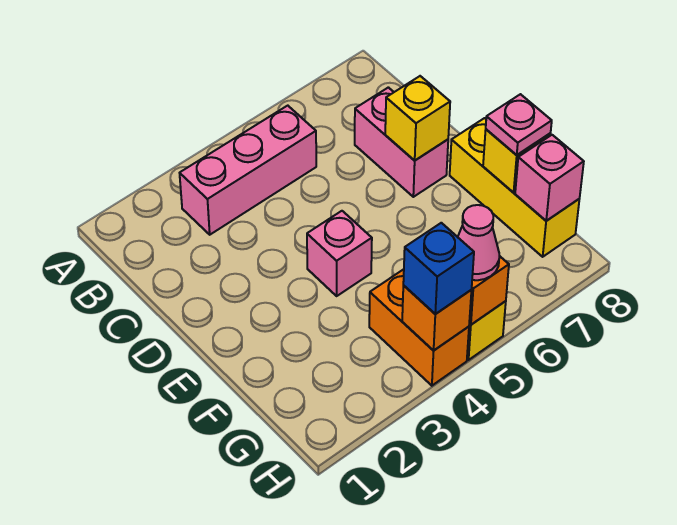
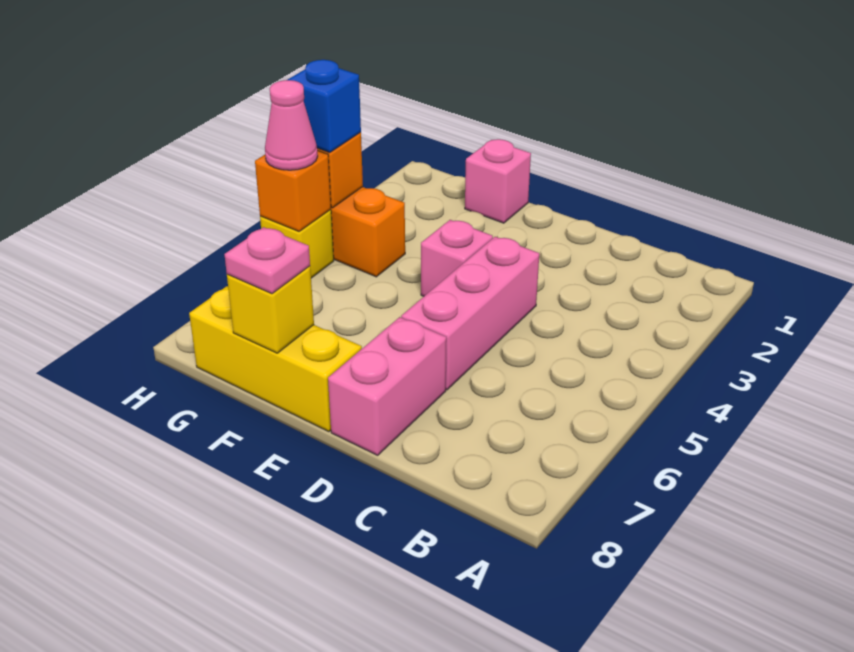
pink brick B3:B5 level 1 -> pink brick D4:D6 level 1
pink brick C7:D7 level 1 -> pink brick D7:D8 level 1
yellow brick D7 level 2 -> none
pink brick G8 level 2 -> pink brick F1 level 1

